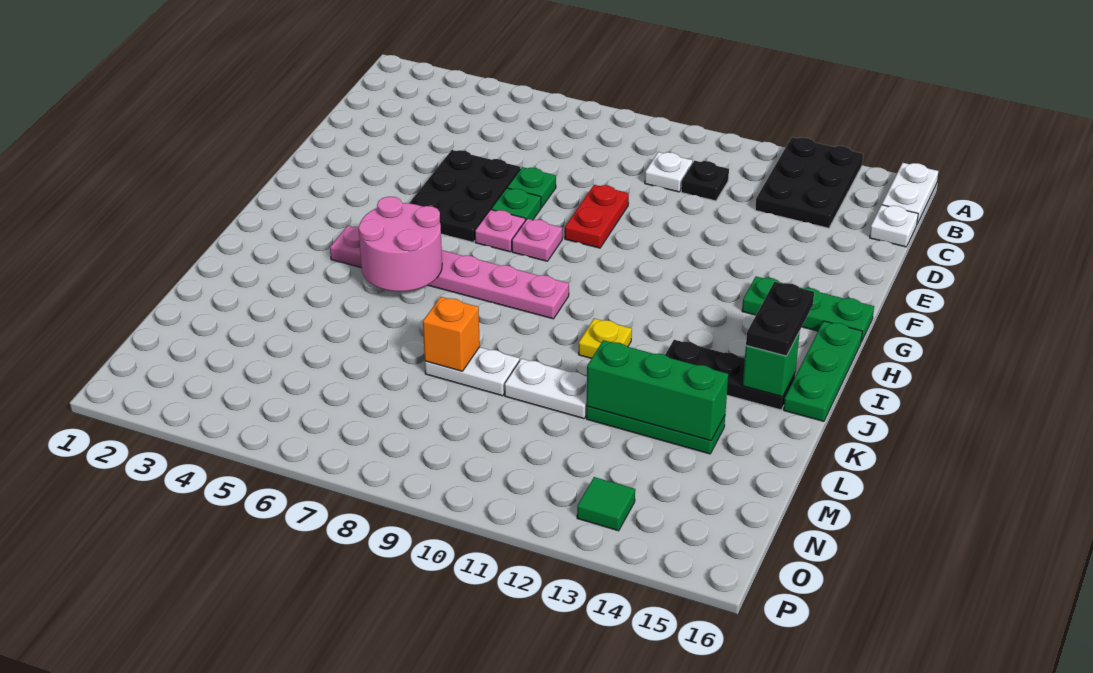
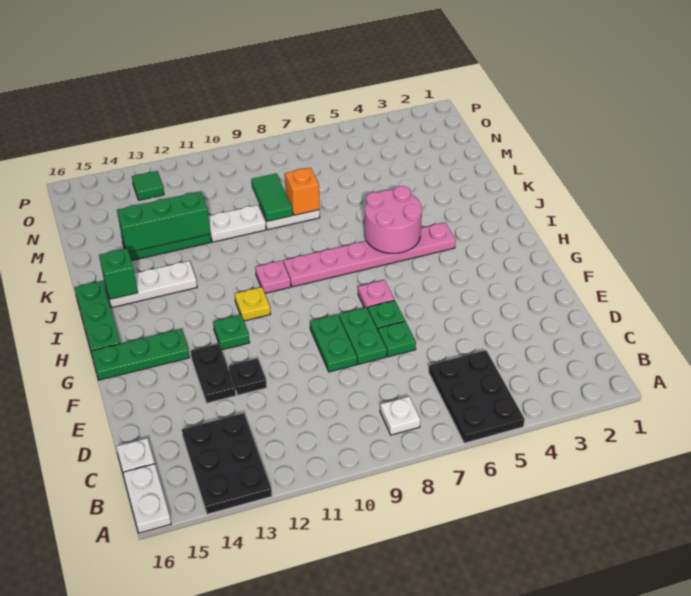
white plate C10 level 1 -> white plate B8 level 1
black plate C11 level 1 -> black plate E12 level 1
black plate E5:G6 level 1 -> black plate A5:C6 level 1
none -> green plate E8:F8 level 1
red plate E9:F9 level 1 -> green plate E9:F9 level 1
pink plate G8 level 1 -> pink plate I10 level 1
none -> green plate G12 level 1
black plate I15:J15 level 3 -> black plate E13:F13 level 1
yellow plate J11 level 1 -> yellow plate H11 level 1
black plate J13:J15 level 1 -> white plate J13:J15 level 1
none -> green tile L9:M9 level 2

